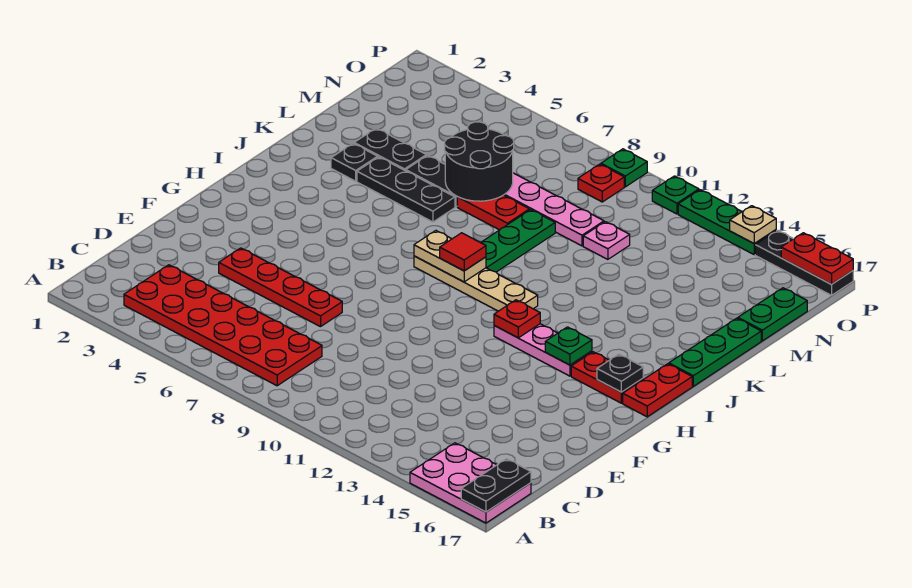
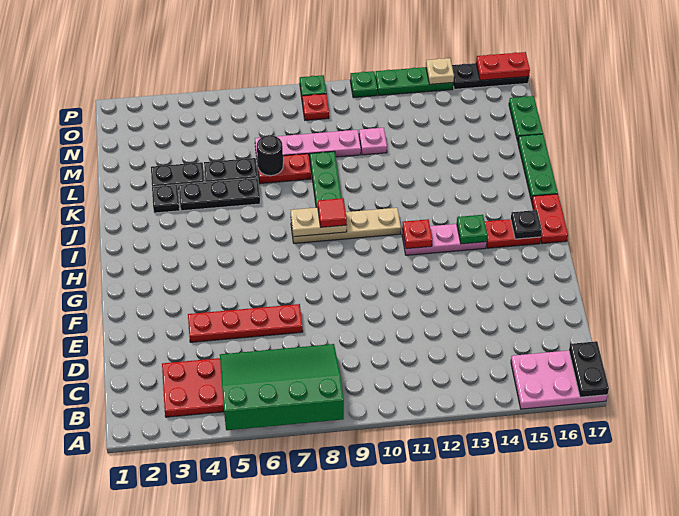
none -> green slope A5:C8 level 2 top A
black round brick L6:M7 level 2 -> black round brick L7 level 2

